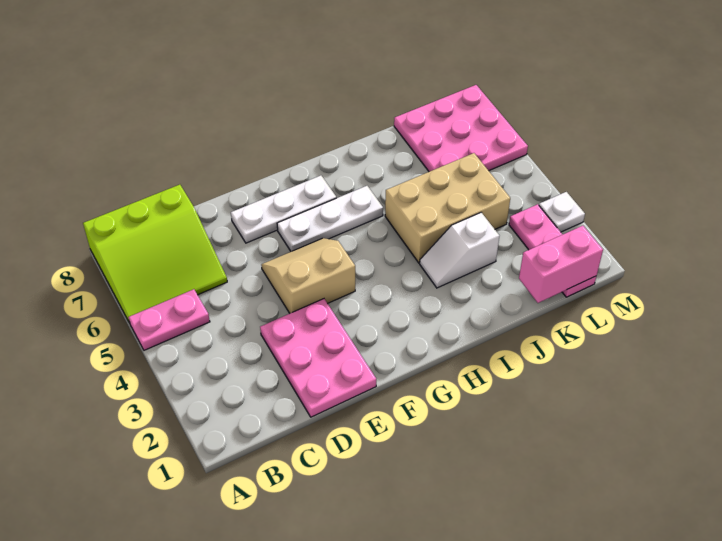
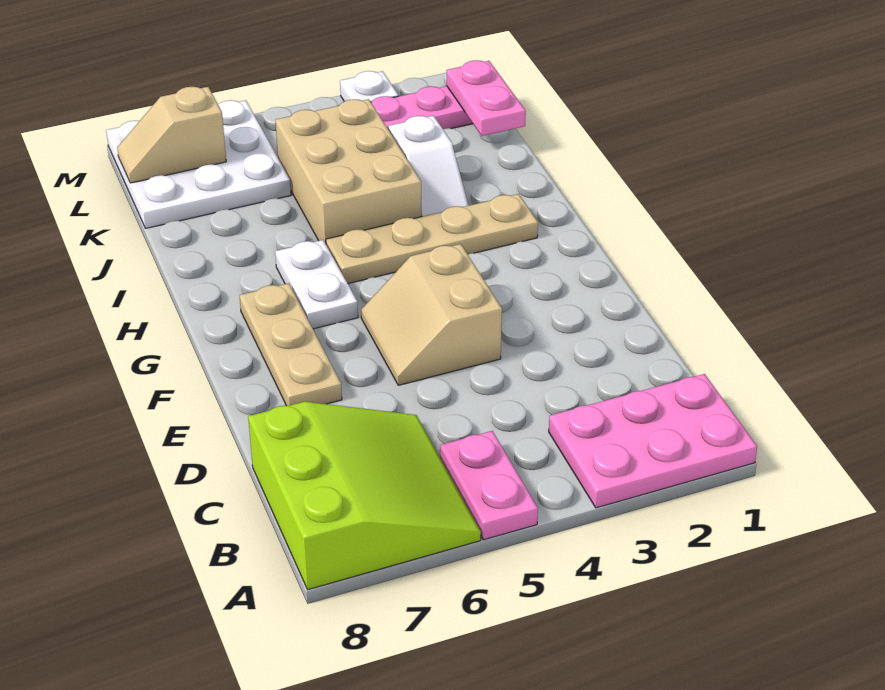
pink plate D1:E3 level 1 -> pink plate A1:B3 level 1
white plate E7:G7 level 1 -> tan plate E7:G7 level 1
white plate F6:H6 level 1 -> white plate G6:H6 level 1
none -> tan plate H2:H5 level 1
pink brick K1:L1 level 2 -> pink plate K1:L1 level 2
pink plate K6:M8 level 1 -> white plate K6:M8 level 1
none -> tan slope L7:L8 level 2 top 7

